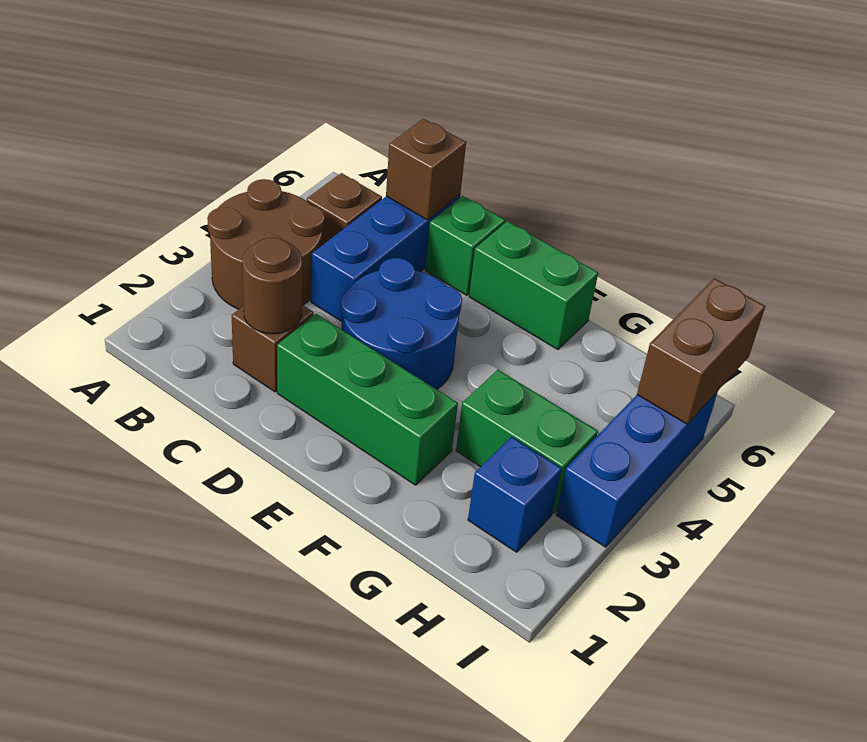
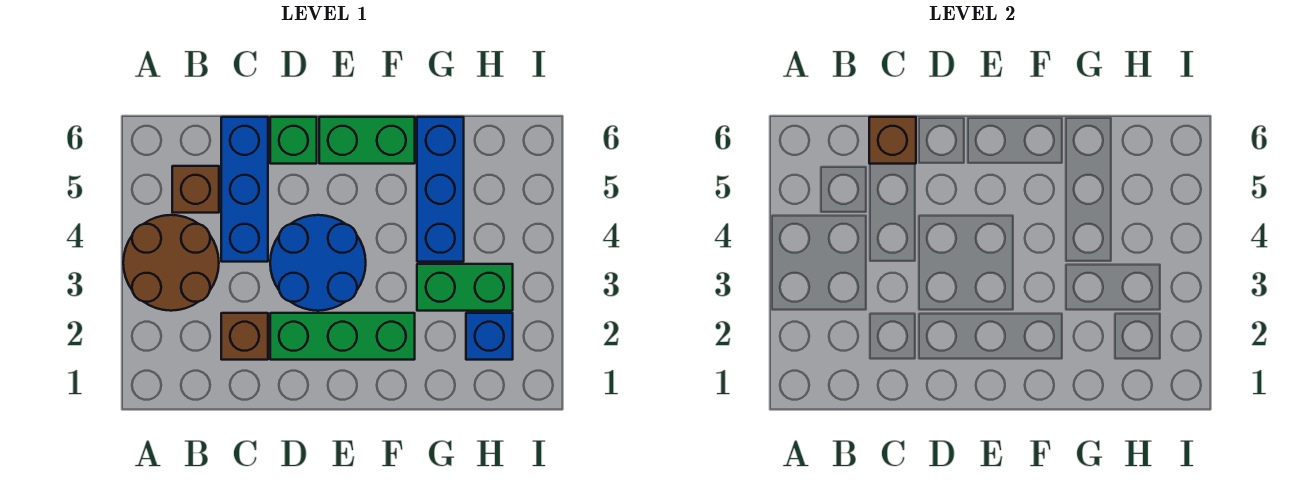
brown round brick C2 level 2 -> none
blue brick I3:I5 level 1 -> blue brick G4:G6 level 1
brown brick I5:I6 level 2 -> none

